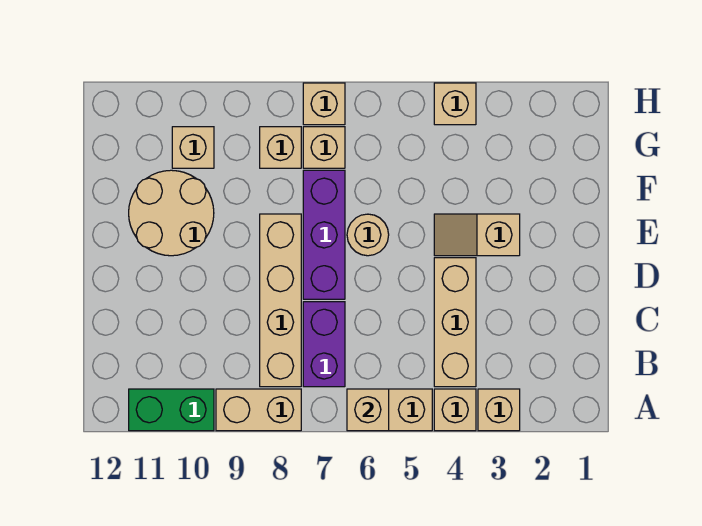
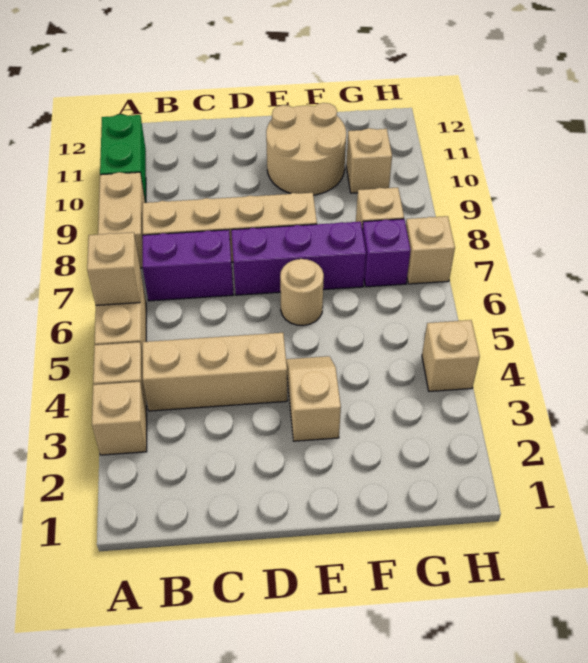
tan brick G7 level 1 -> purple brick G7 level 1

